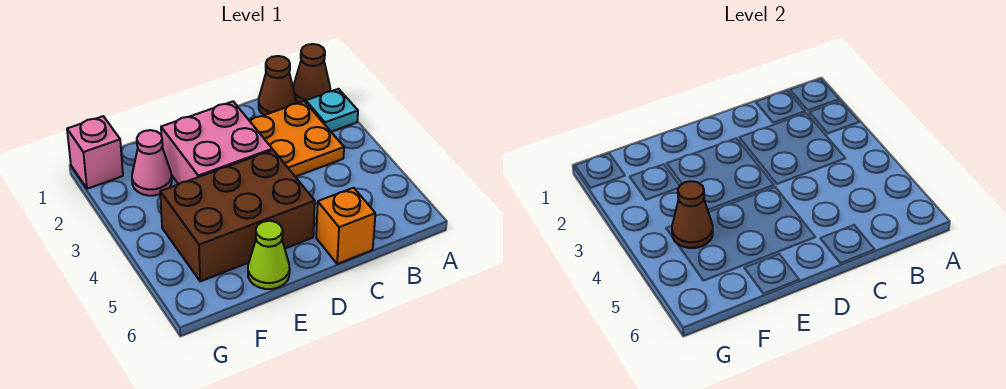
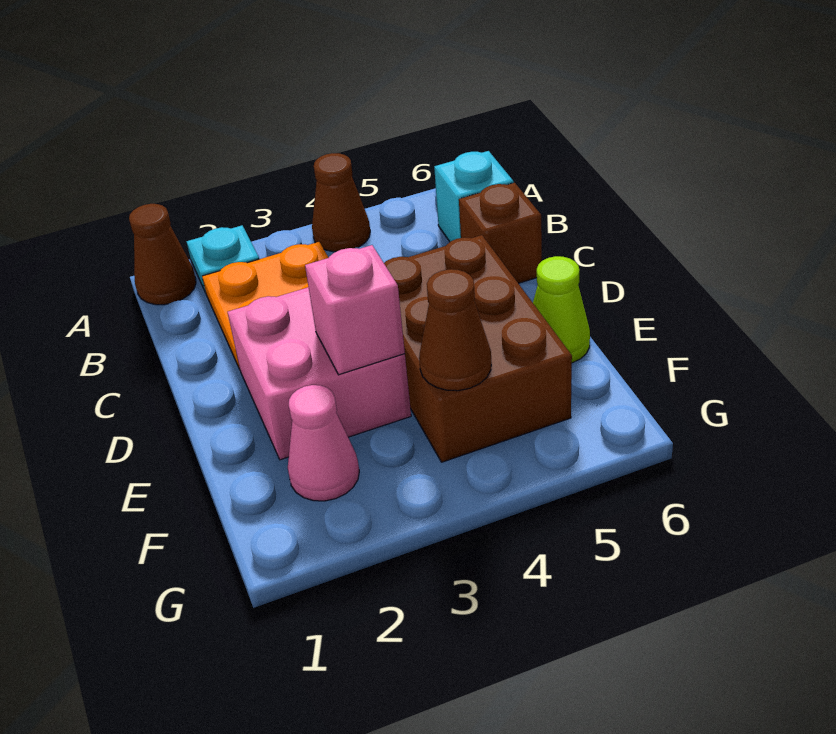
brown cone B1 level 1 -> brown cone A4 level 1
none -> cyan brick B6 level 1
orange brick C6 level 1 -> brown brick C6 level 1
pink brick G1 level 1 -> pink brick E3 level 2

